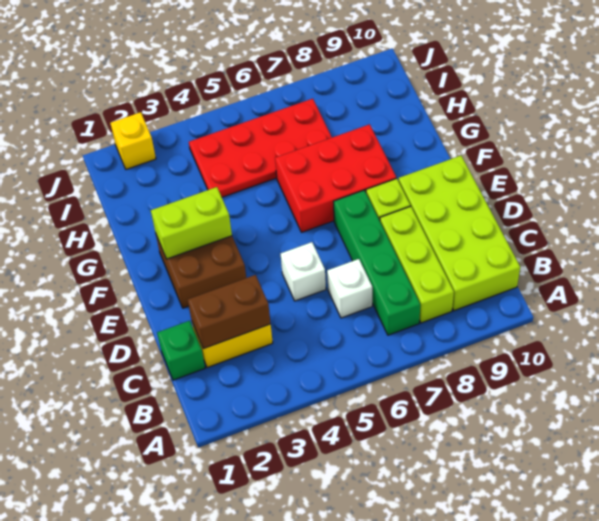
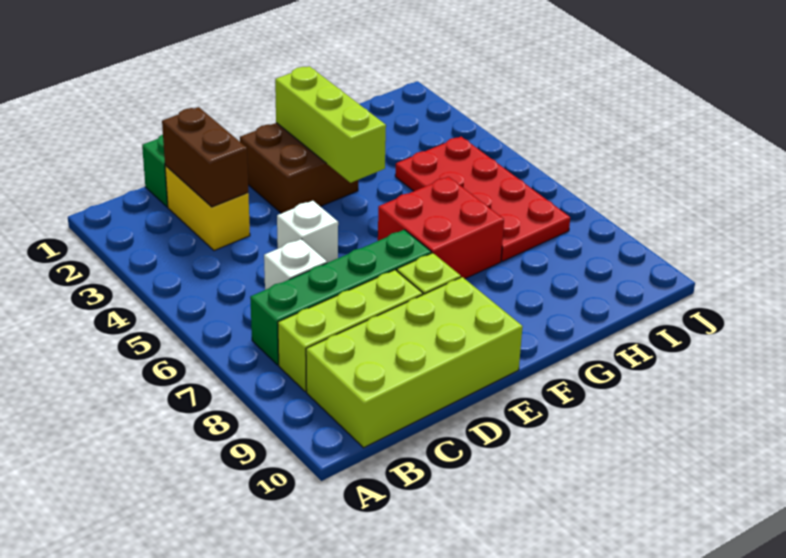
lime brick F2:F3 level 2 -> lime brick F2:F4 level 2
red brick F6:G8 level 1 -> red brick F6:G7 level 1
yellow brick J2 level 1 -> none

